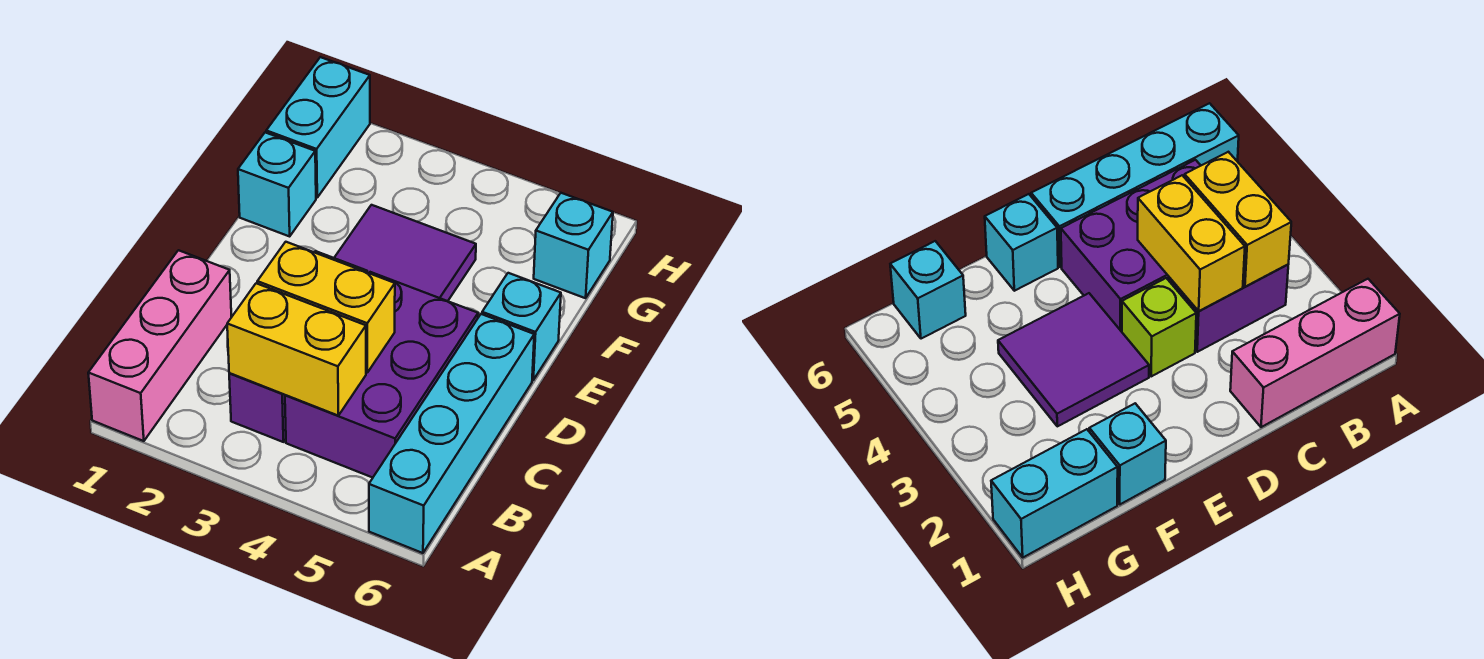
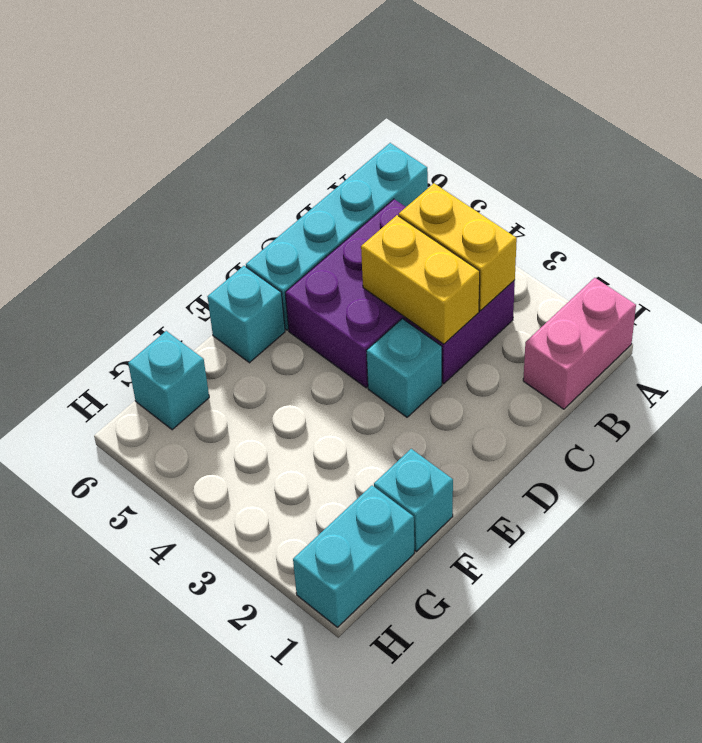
pink brick A1:C1 level 1 -> pink brick A1:B1 level 1
lime brick D3 level 1 -> cyan brick D3 level 1
purple tile E3:F4 level 1 -> none

